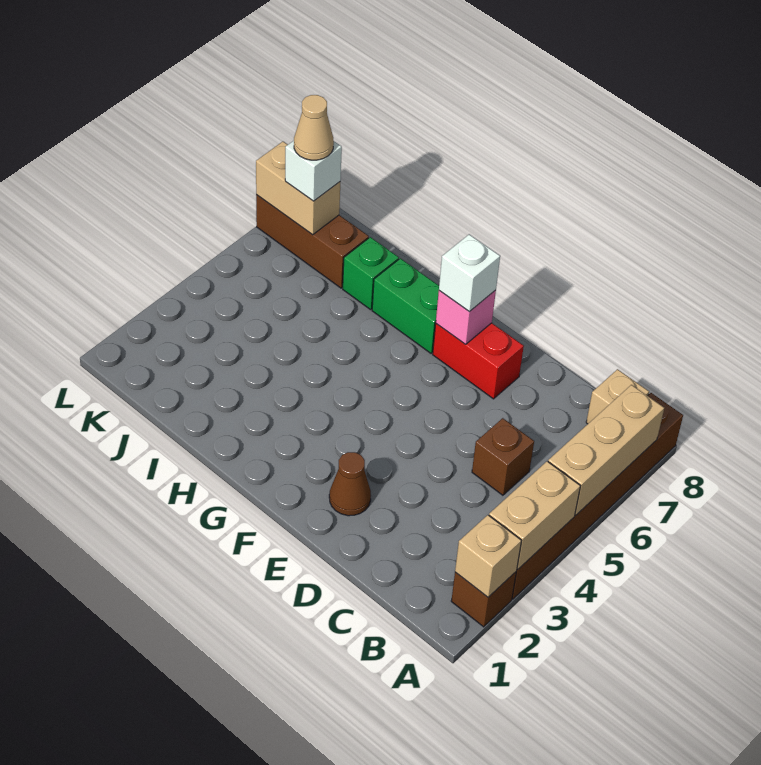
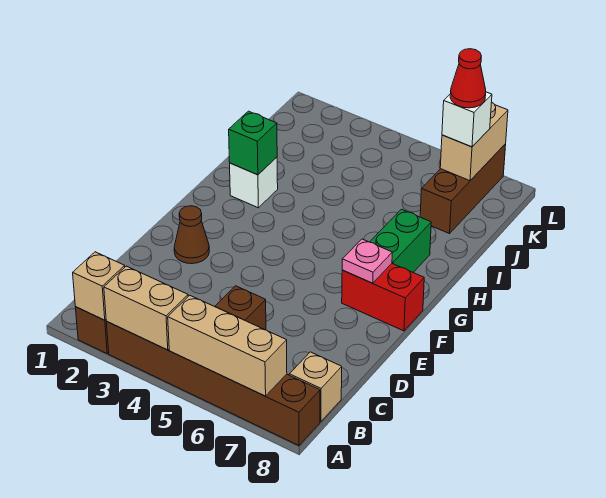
red brick E7:F7 level 1 -> red brick F7:F8 level 1
pink brick F7 level 2 -> pink plate F7 level 2
white brick F7 level 3 -> white brick H2 level 1
green brick I7 level 1 -> green brick H2 level 2
tan cone K7 level 4 -> red cone K7 level 4

